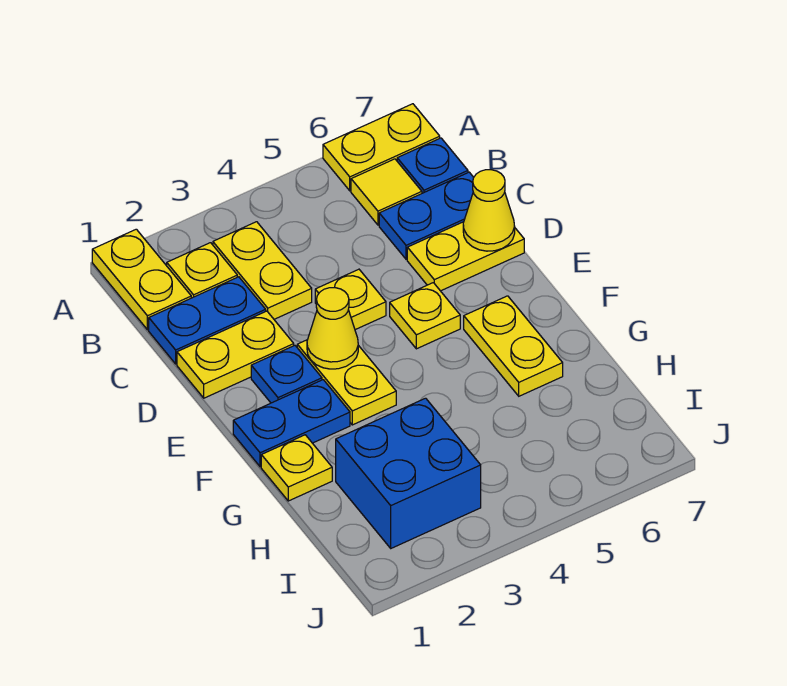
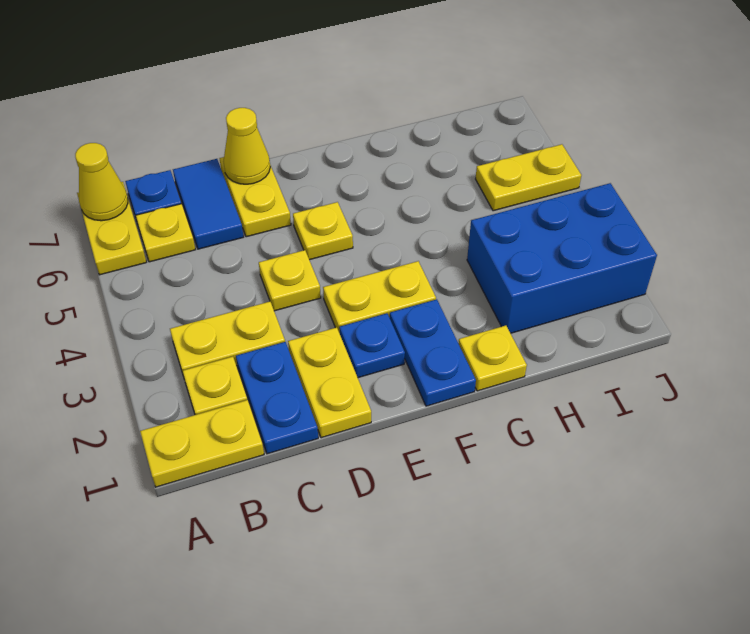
yellow tile B6 level 1 -> yellow plate B6 level 1
blue plate C6:C7 level 1 -> blue tile C6:C7 level 1
yellow cone E3 level 2 -> yellow cone A7 level 2
yellow plate F6:G6 level 1 -> yellow plate I5:J5 level 1
blue brick H2:I3 level 1 -> blue brick H2:J3 level 1

